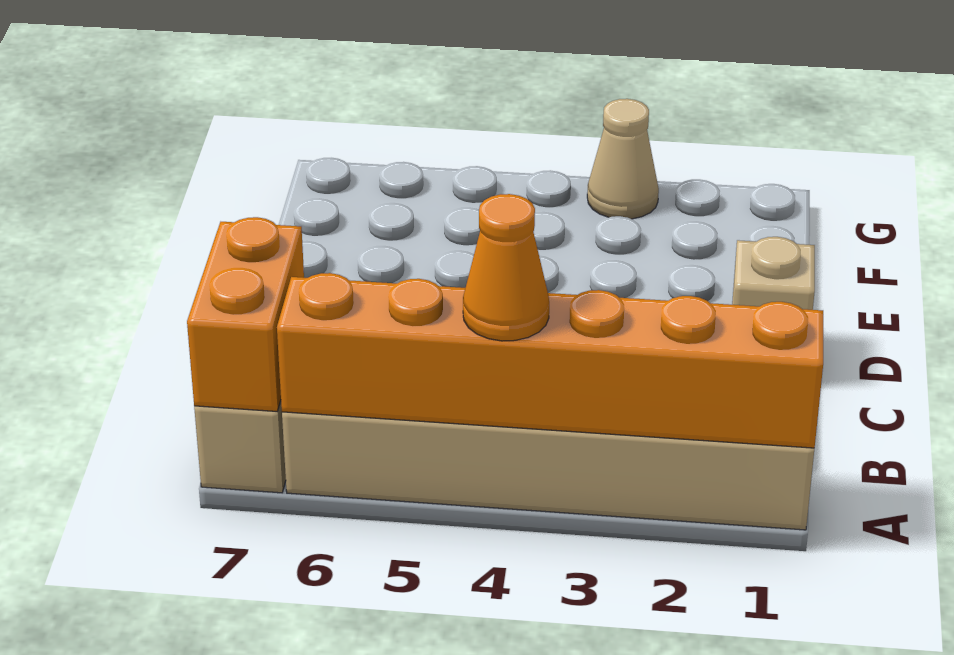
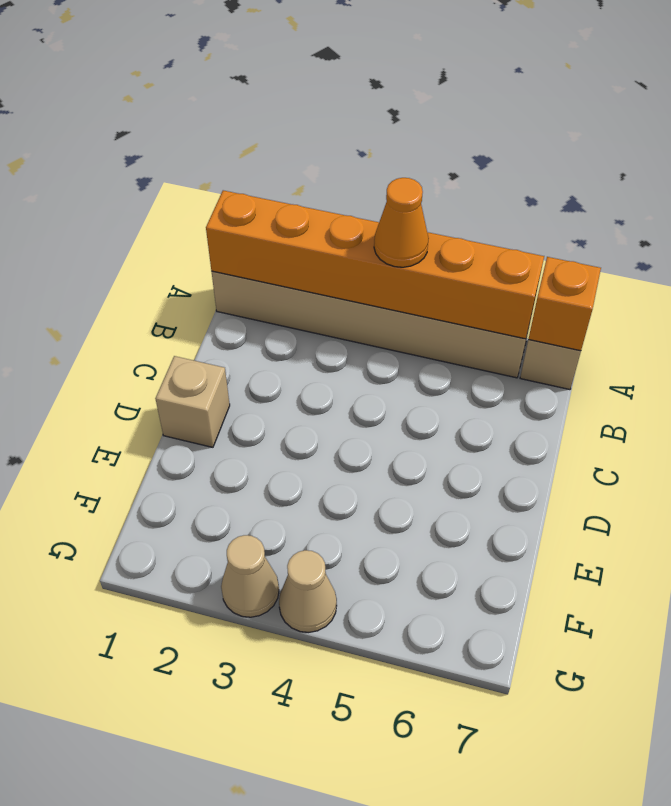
orange brick A7:B7 level 2 -> orange brick A7 level 2
none -> tan cone G4 level 1

